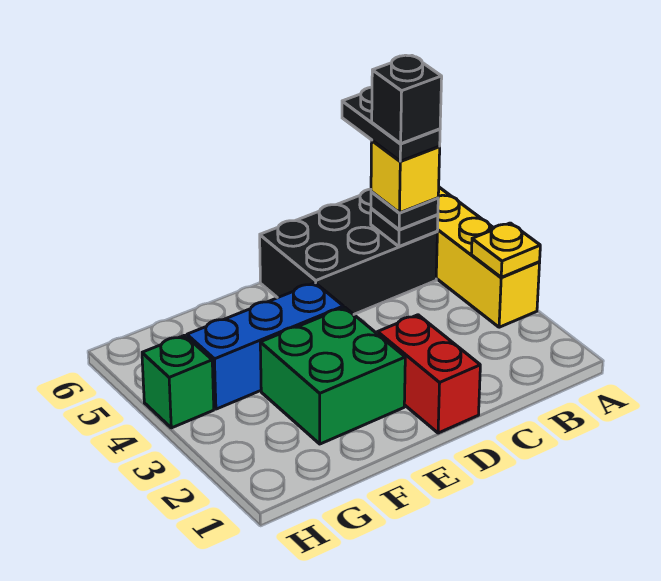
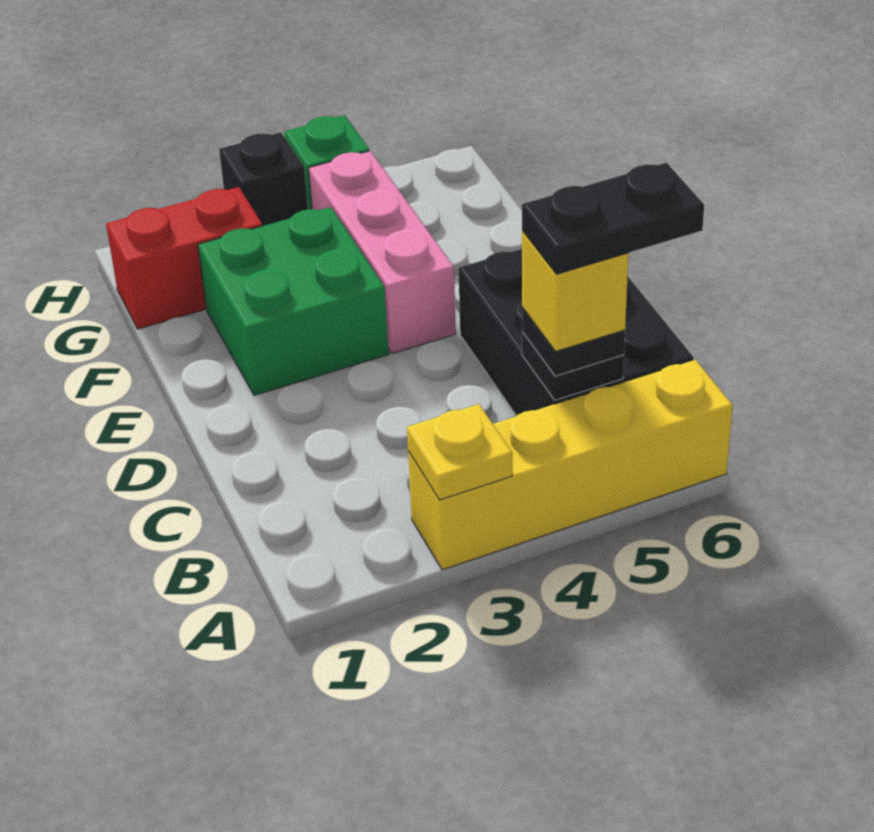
black brick B5 level 6 -> black brick H3 level 1
red brick D1:D2 level 1 -> red brick G1:G2 level 1
blue brick E4:G4 level 1 -> pink brick E4:G4 level 1

